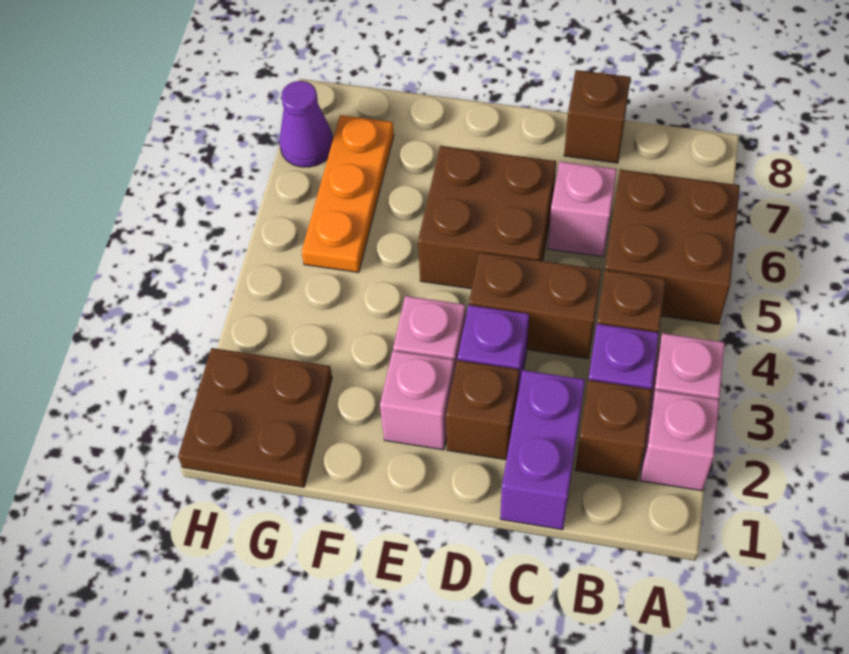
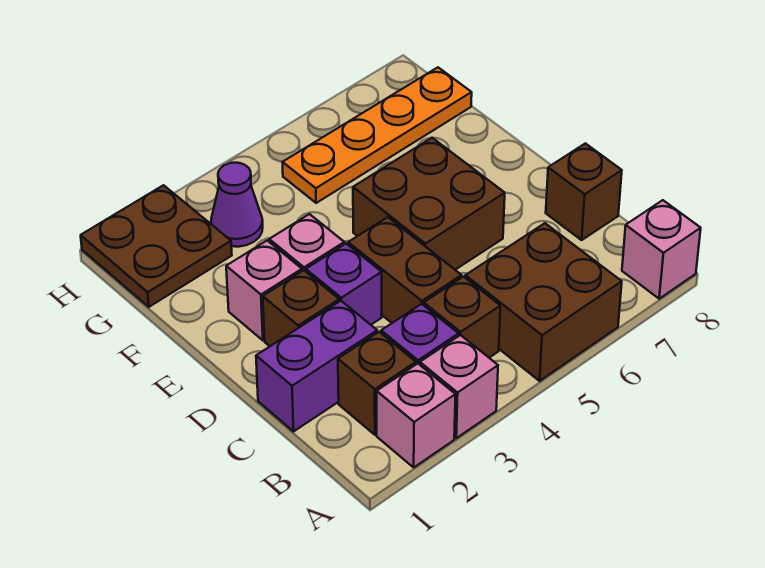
pink brick C6 level 1 -> pink brick A8 level 1
orange plate G5:G7 level 1 -> orange plate G5:G8 level 1
purple cone H7 level 1 -> purple cone G3 level 1

